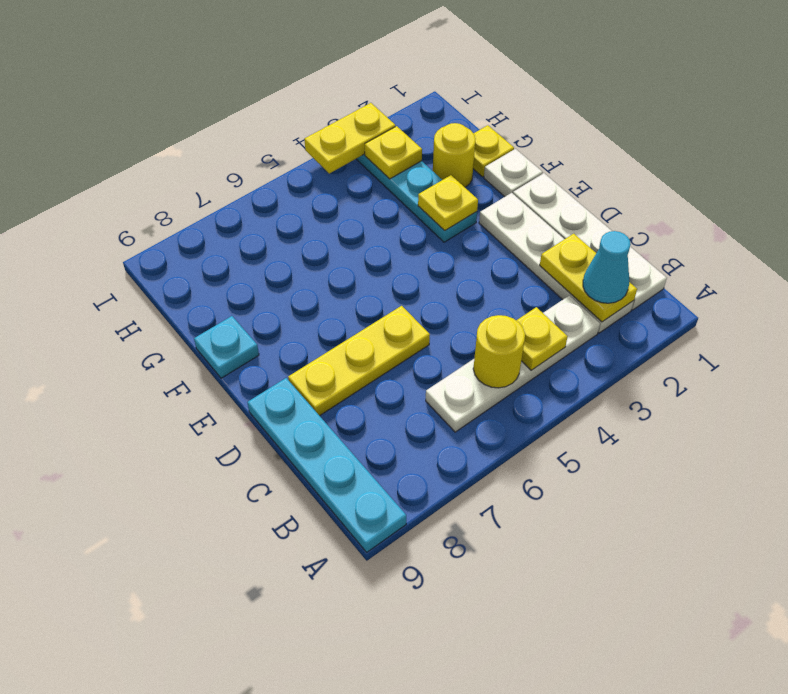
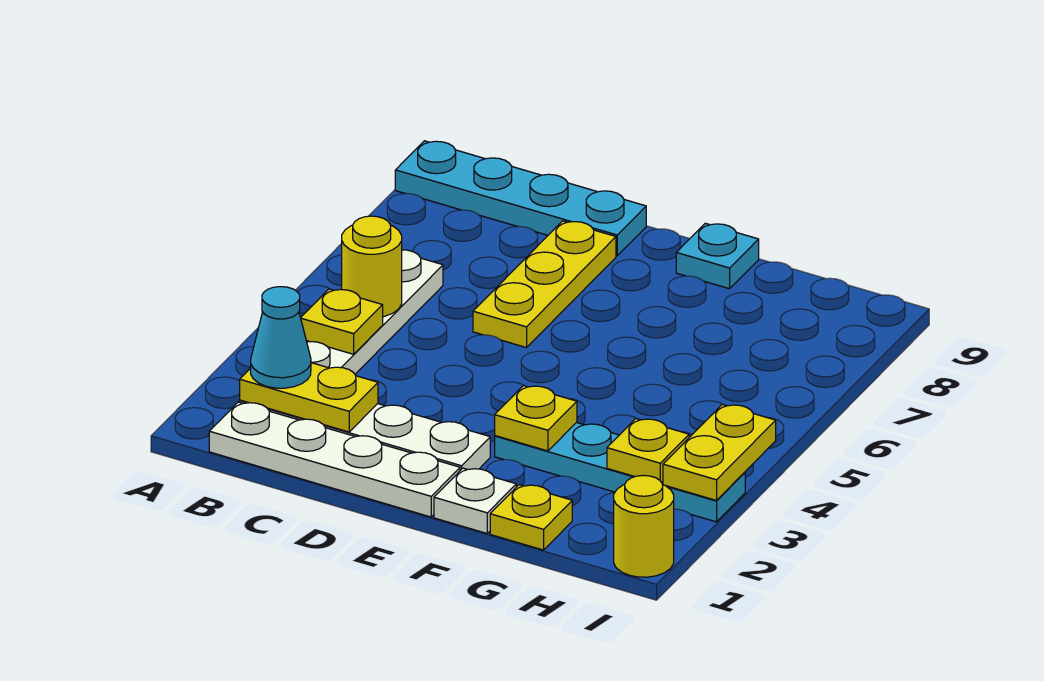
yellow round brick G2 level 1 -> yellow round brick I1 level 1

